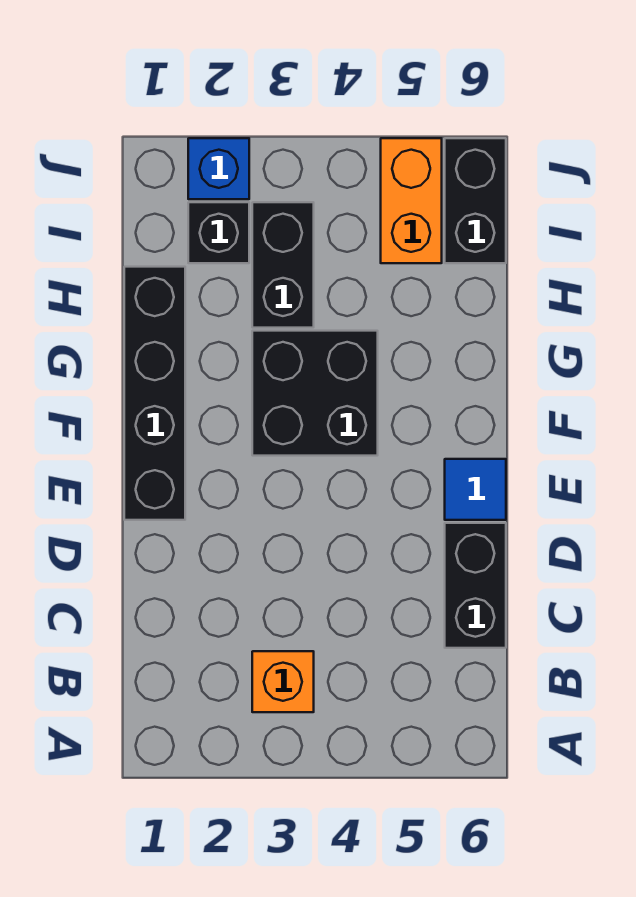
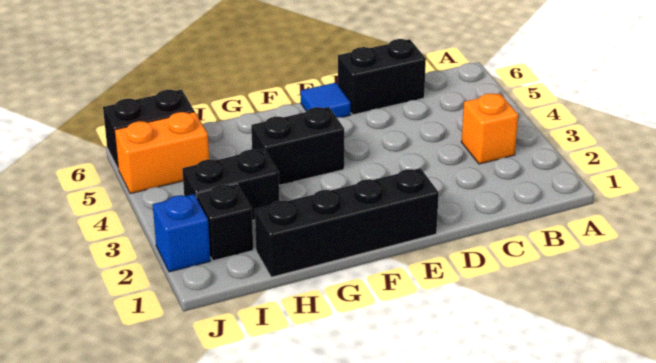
black brick F3:G4 level 1 -> black brick F4:G4 level 1

